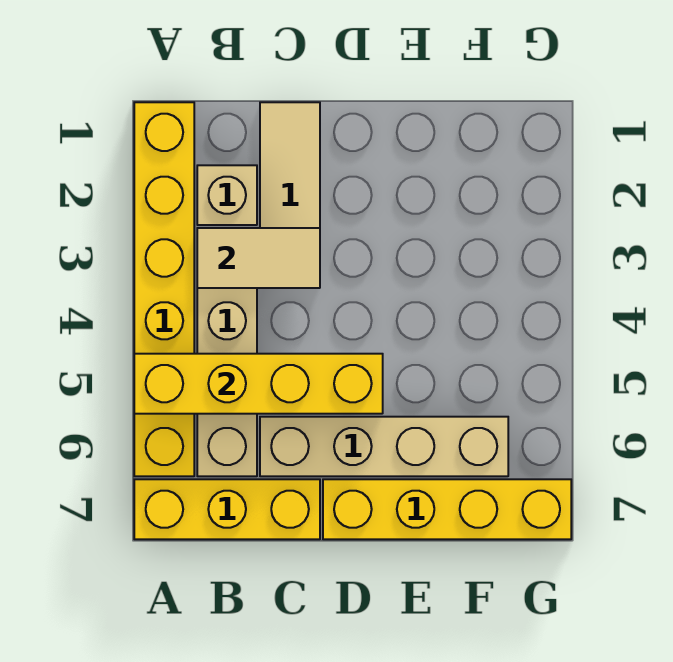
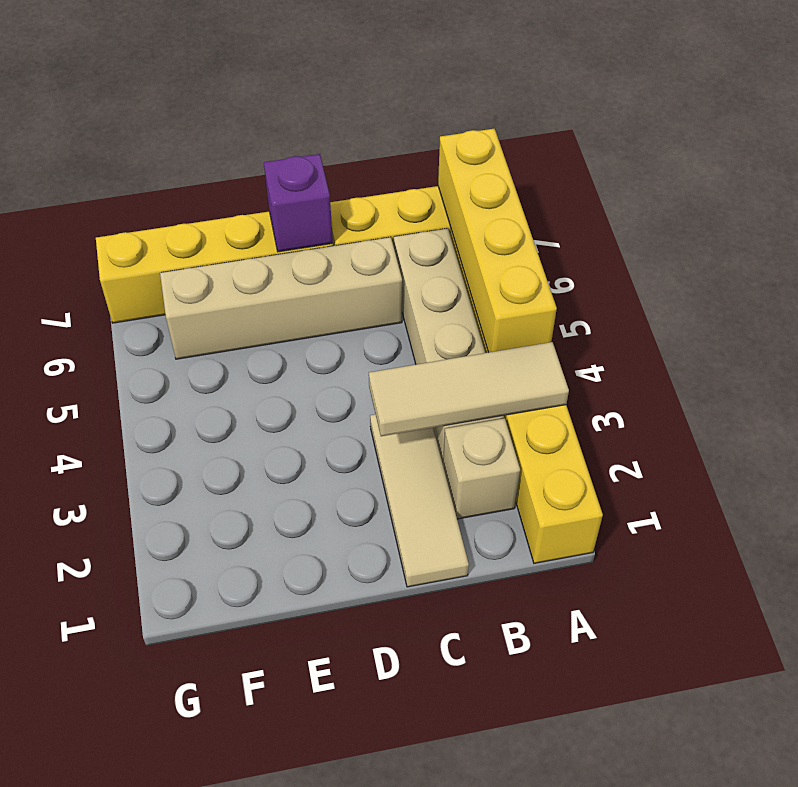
yellow brick A5:D5 level 2 -> yellow brick A4:A7 level 2
tan tile B3:C3 level 2 -> tan tile A3:C3 level 2
none -> purple brick D7 level 2

